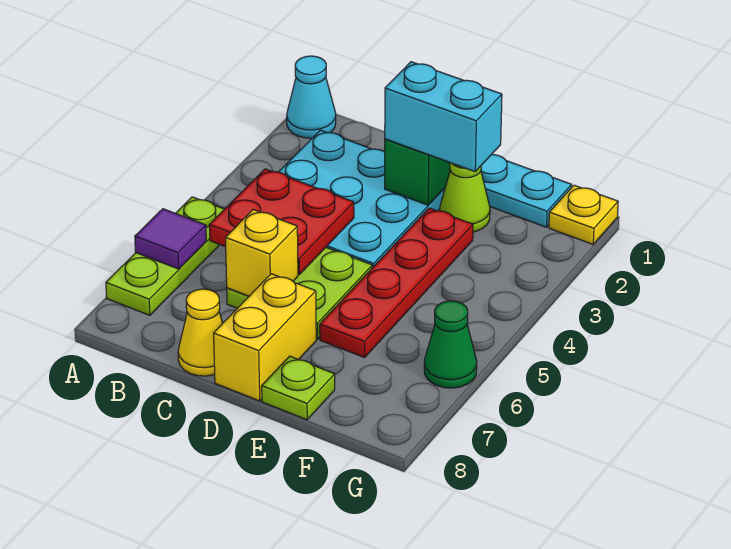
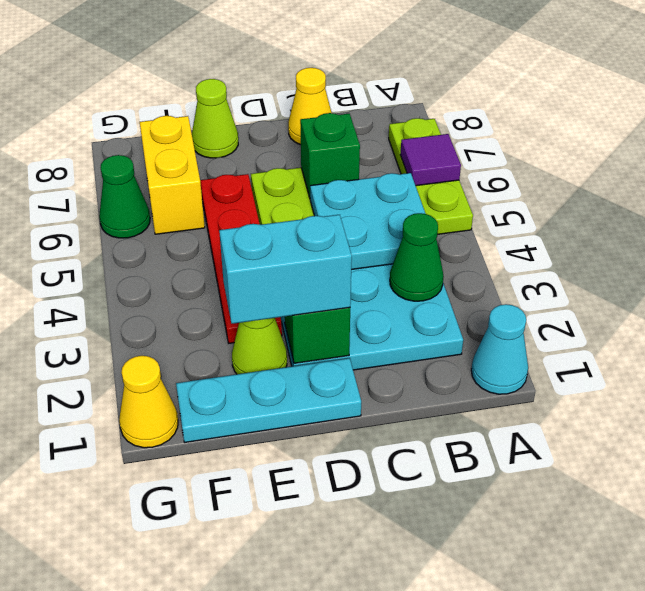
none -> green cone B3 level 2
red plate B4:C5 level 2 -> cyan plate B4:C5 level 2
yellow brick C6 level 2 -> green brick C6 level 2
yellow brick D7:D8 level 1 -> yellow brick F6:F7 level 1
lime plate E8 level 1 -> lime cone E8 level 1
yellow plate G1 level 1 -> yellow cone G1 level 1

